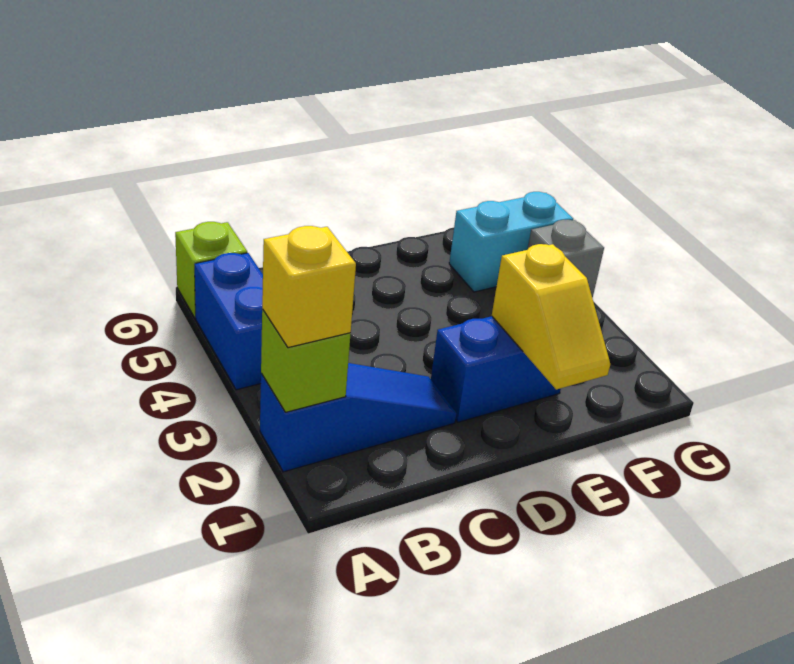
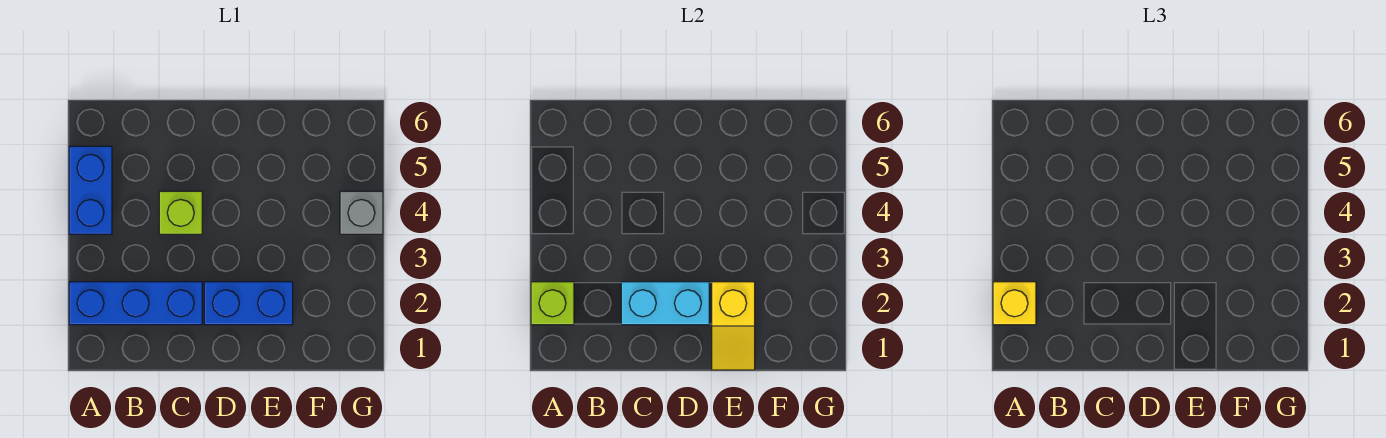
blue slope A2:C2 level 1 top A -> blue brick A2:C2 level 1
lime brick A6 level 1 -> lime brick C4 level 1
cyan brick F5:G5 level 1 -> cyan brick C2:D2 level 2

